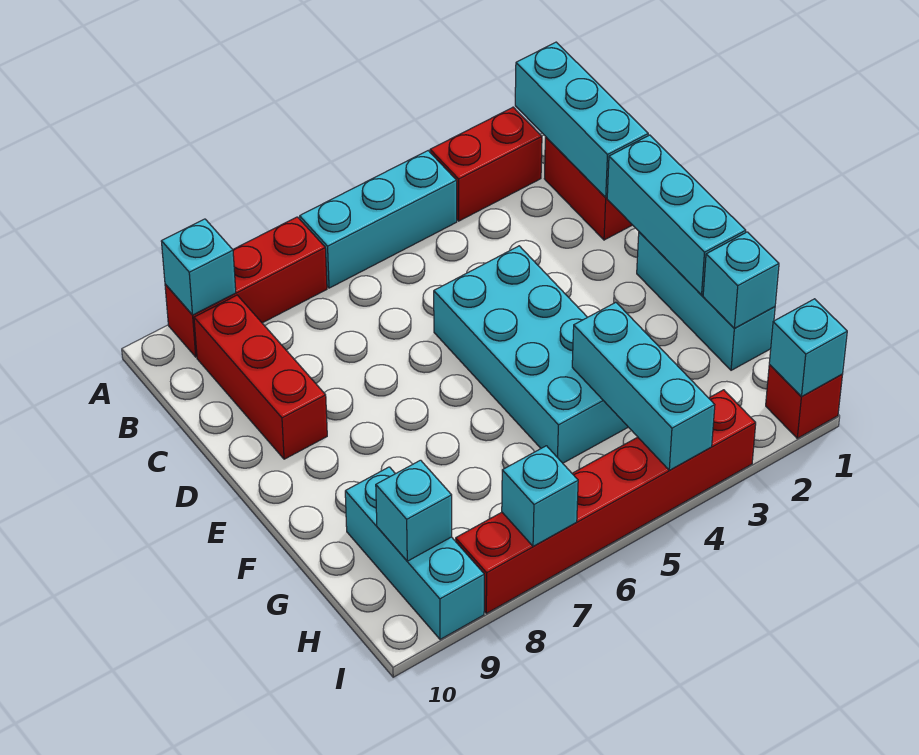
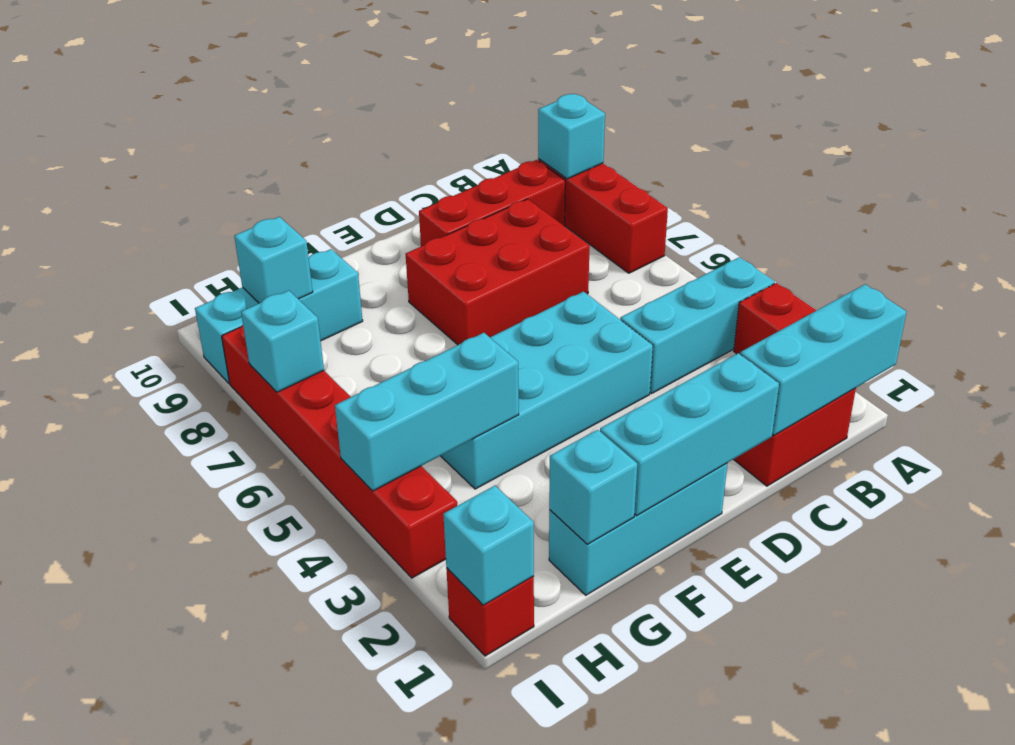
cyan brick A4:A6 level 1 -> cyan brick A4:C4 level 1
none -> red brick C7:E8 level 1

